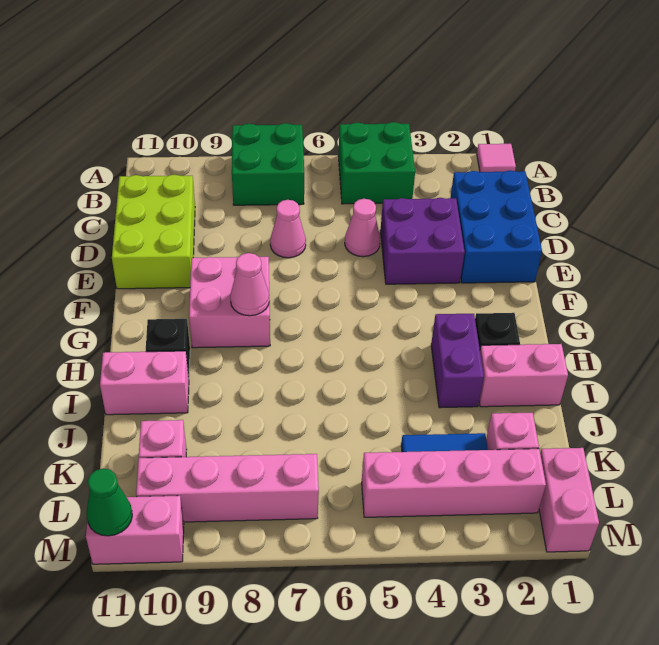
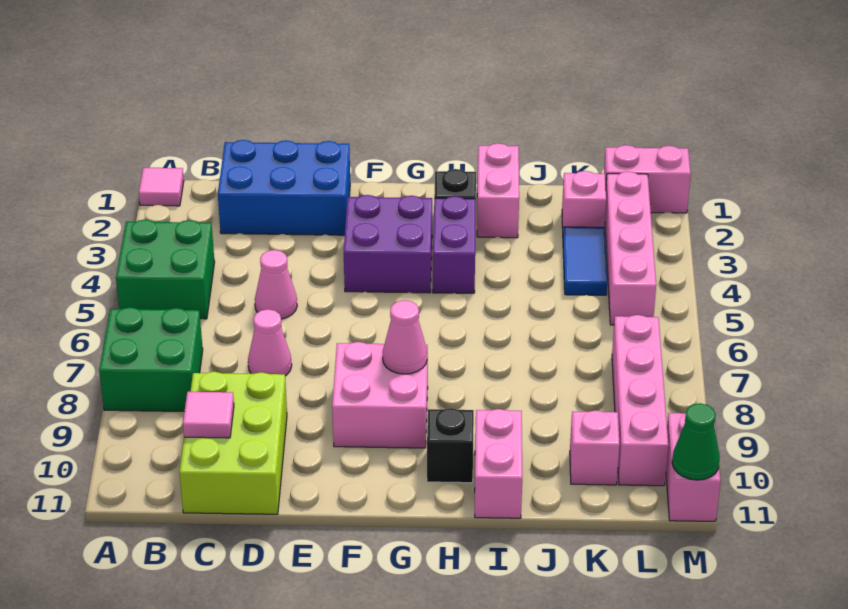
lime brick C10:E11 level 1 -> lime brick C9:D11 level 1
none -> pink tile C10 level 2
purple brick D3:E4 level 1 -> purple brick F3:G4 level 1
purple brick H3:I3 level 1 -> purple brick H3:H4 level 1

